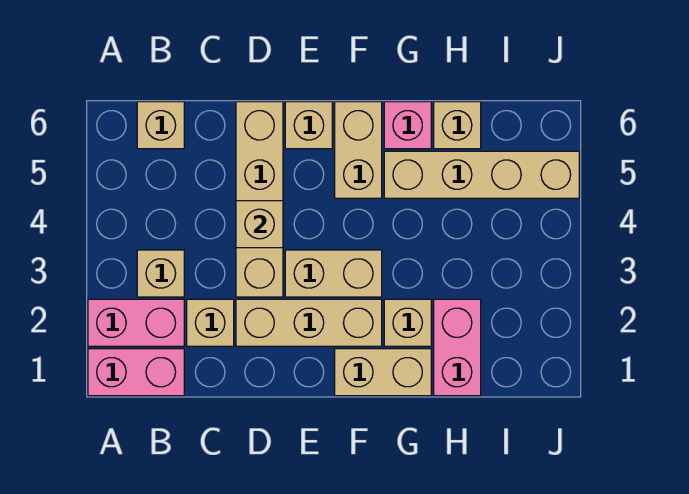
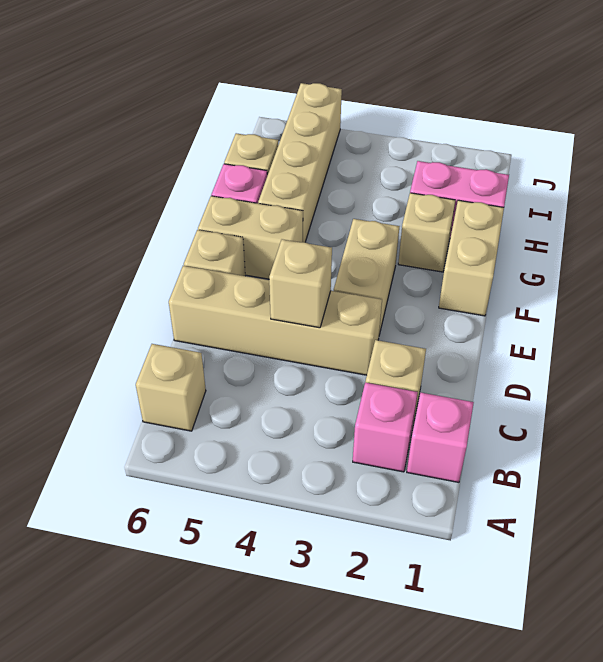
pink brick A1:B1 level 1 -> pink brick B1 level 1
pink brick A2:B2 level 1 -> pink brick B2 level 1
tan brick B3 level 1 -> none
tan brick D2:F2 level 1 -> none

